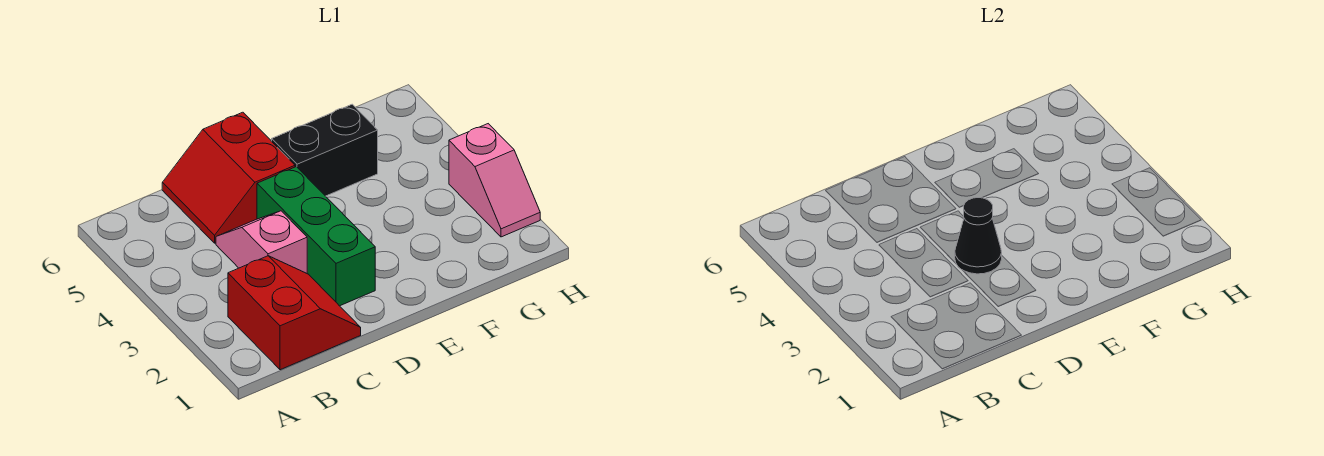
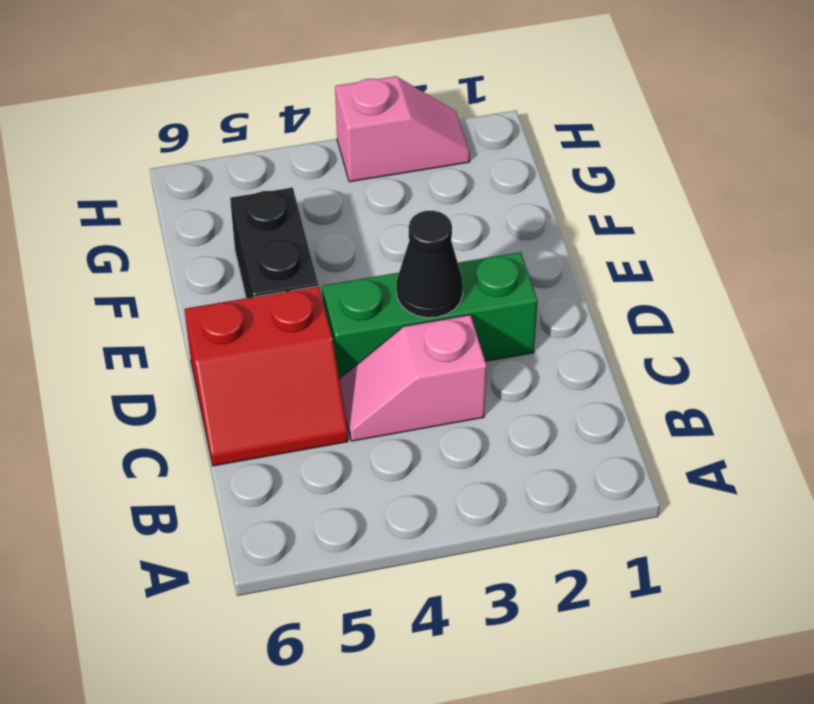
red slope B1:C2 level 1 top B -> none

